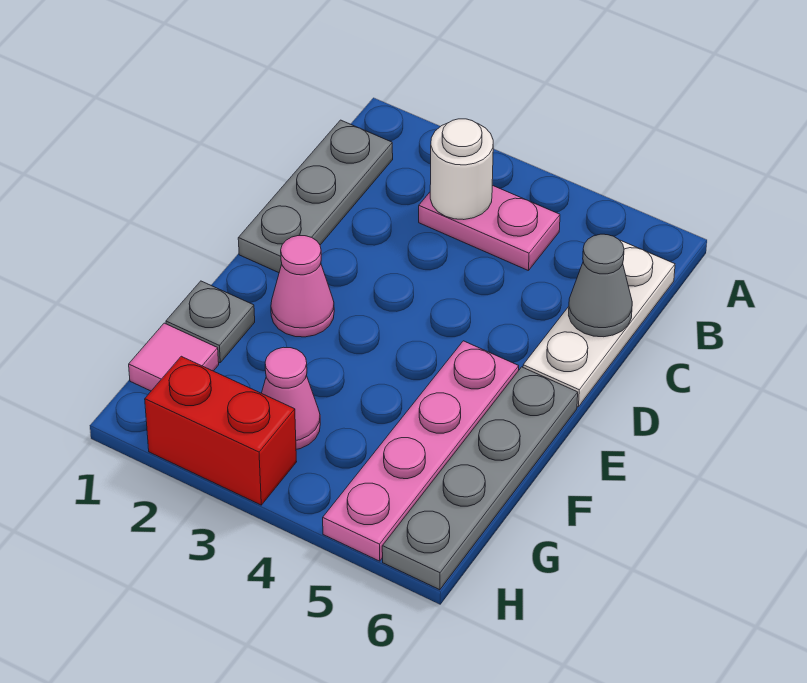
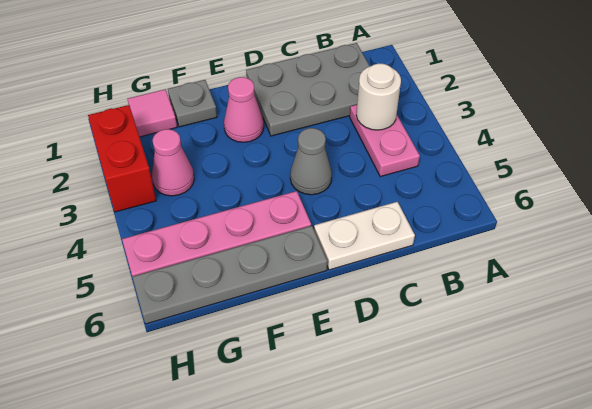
grey plate B1:D1 level 1 -> grey plate B1:D2 level 1
white plate B6:D6 level 1 -> white plate C6:D6 level 1
grey cone C6 level 2 -> grey cone D4 level 1

